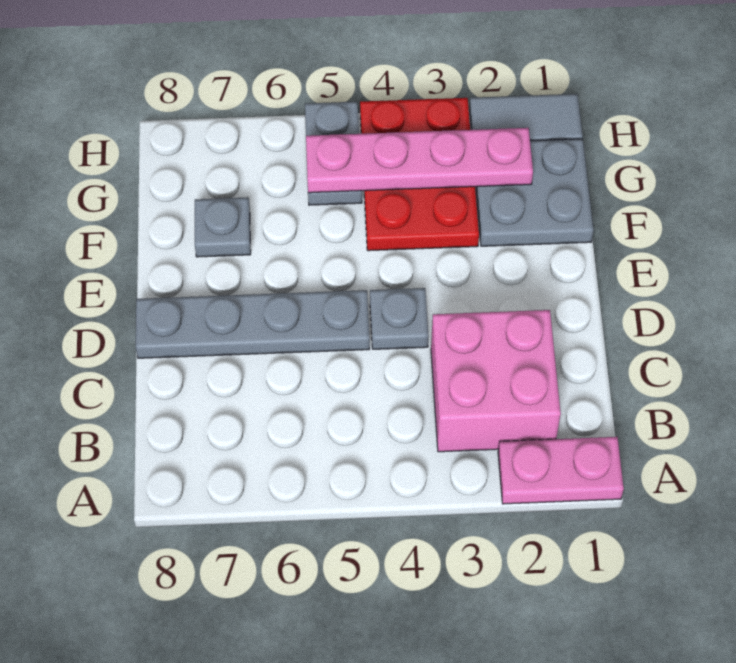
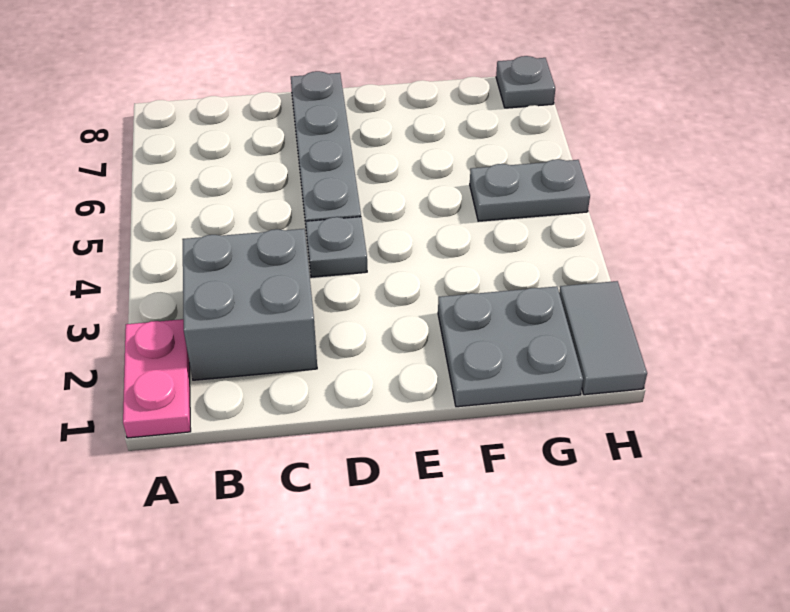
pink brick B2:C3 level 1 -> grey brick B2:C3 level 1
red plate F3:H4 level 1 -> none
grey plate F7 level 1 -> grey plate H8 level 1
pink plate G2:G5 level 2 -> none

